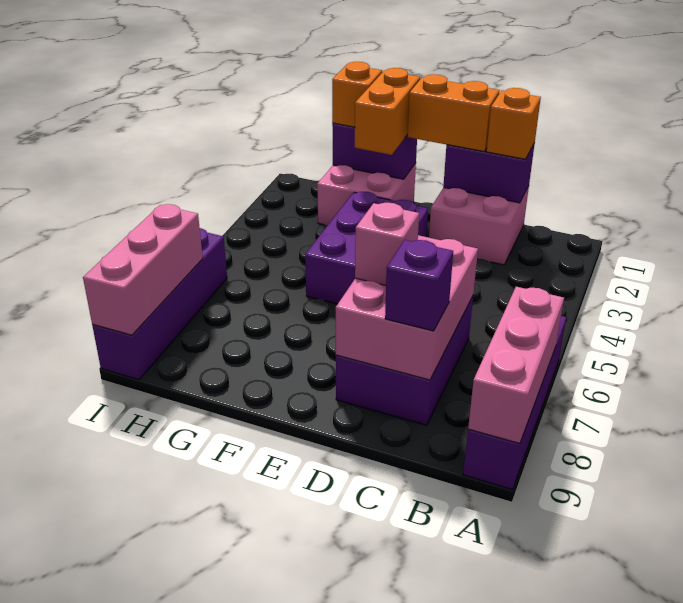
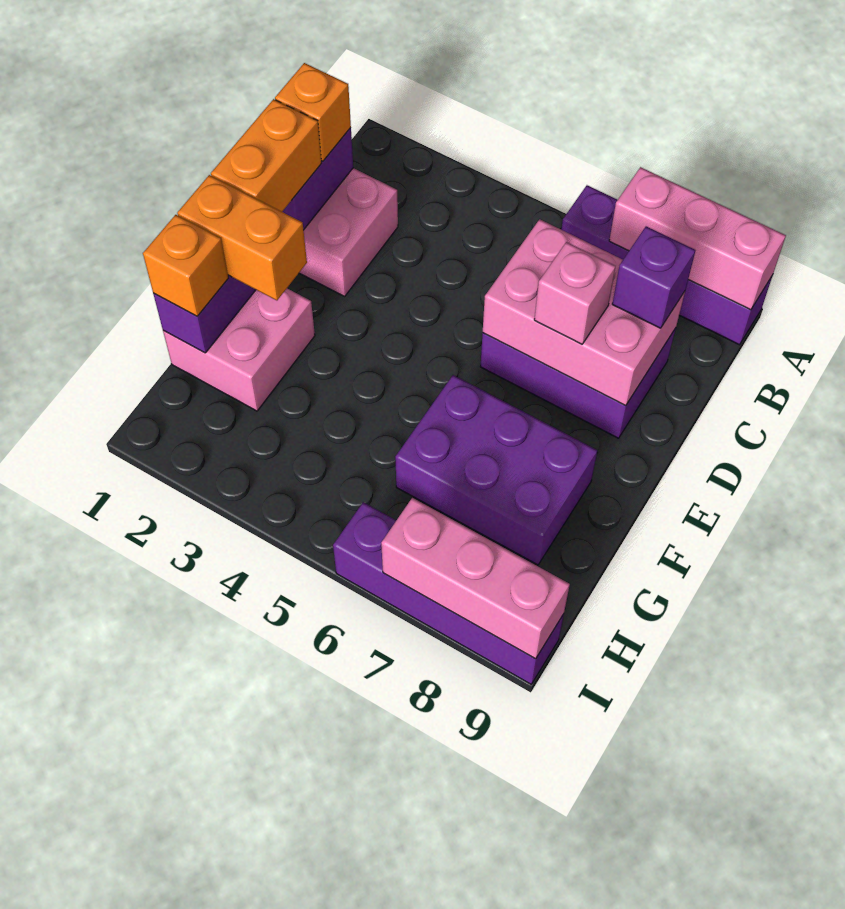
purple brick E3:F5 level 1 -> purple brick F6:G8 level 1

